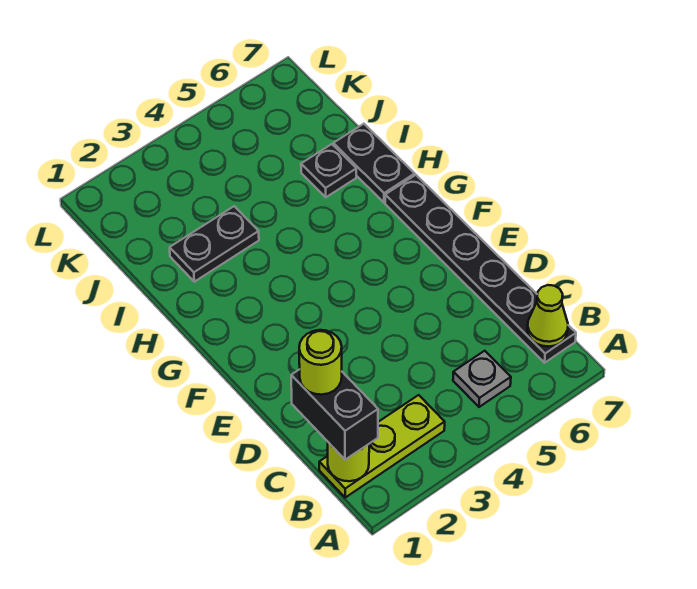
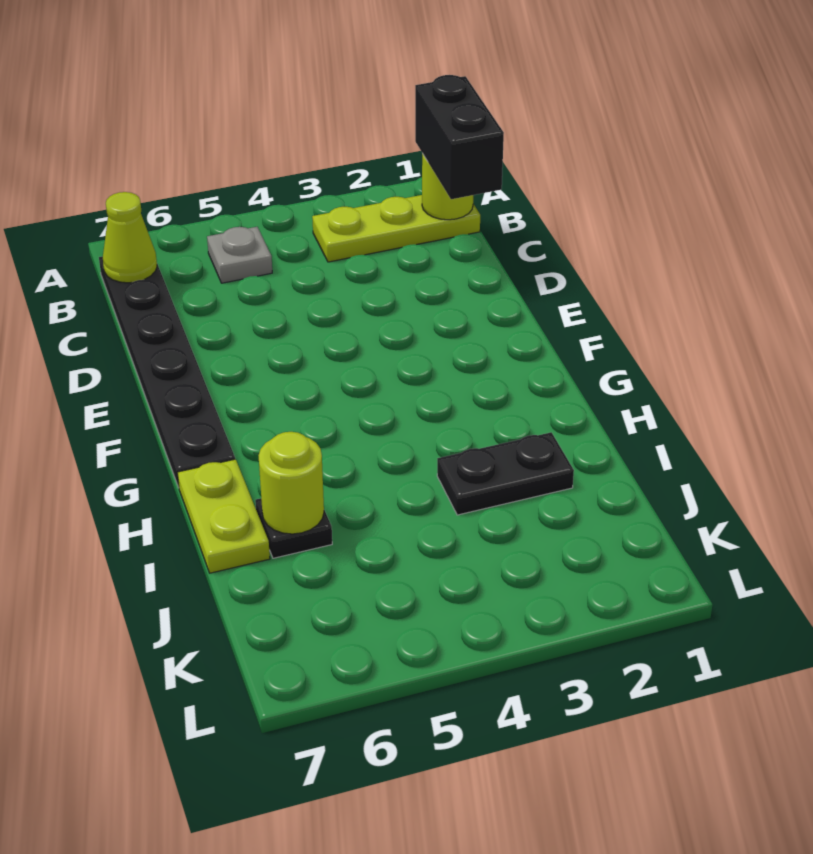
lime round brick C1 level 4 -> lime round brick I6 level 2
black plate H7:I7 level 1 -> lime plate H7:I7 level 1

